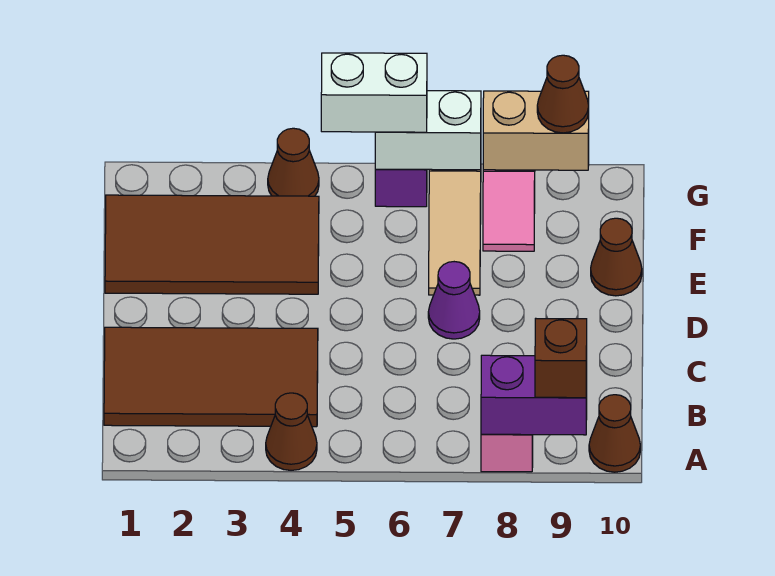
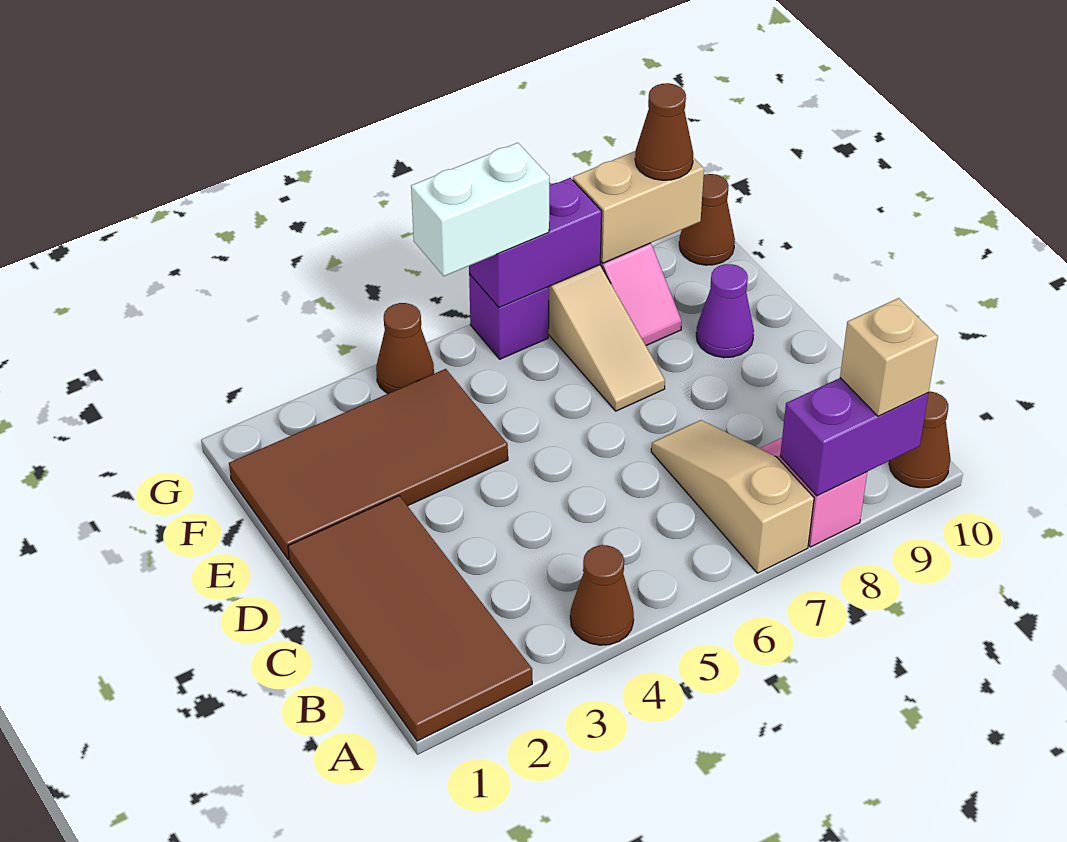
none -> tan slope A7:C7 level 1 top A
brown brick A9 level 3 -> tan brick A9 level 3
brown tile B1:C4 level 1 -> brown tile A1:D2 level 1
purple cone D7 level 1 -> purple cone E9 level 1
brown cone E10 level 1 -> brown cone G10 level 1
white brick G6:G7 level 2 -> purple brick G6:G7 level 2

